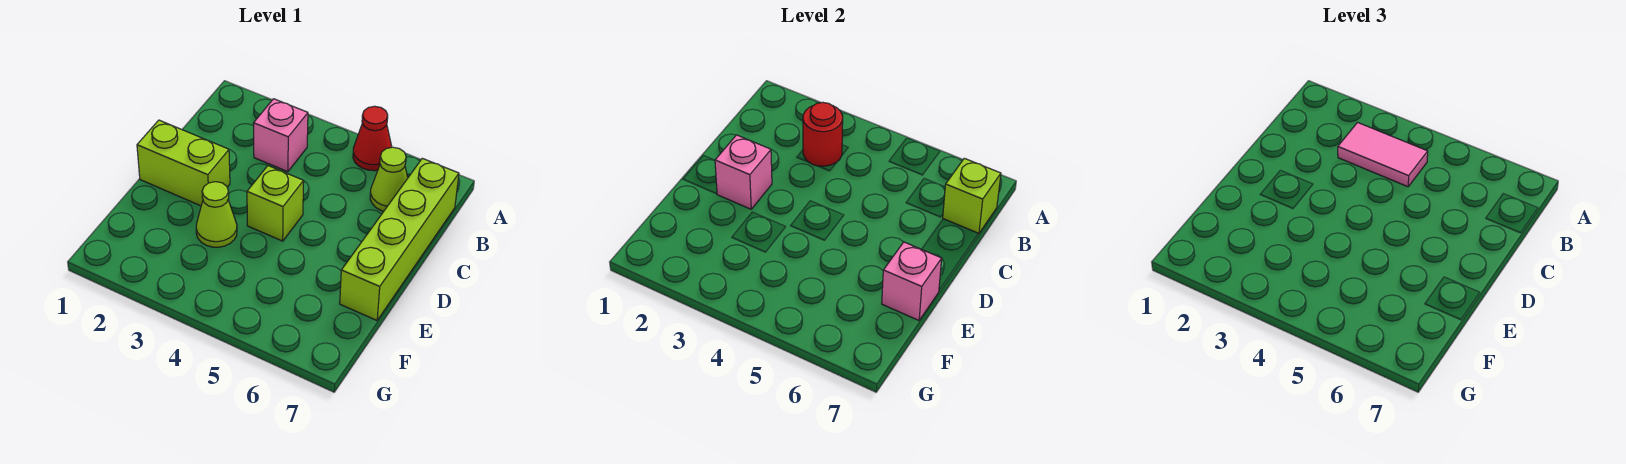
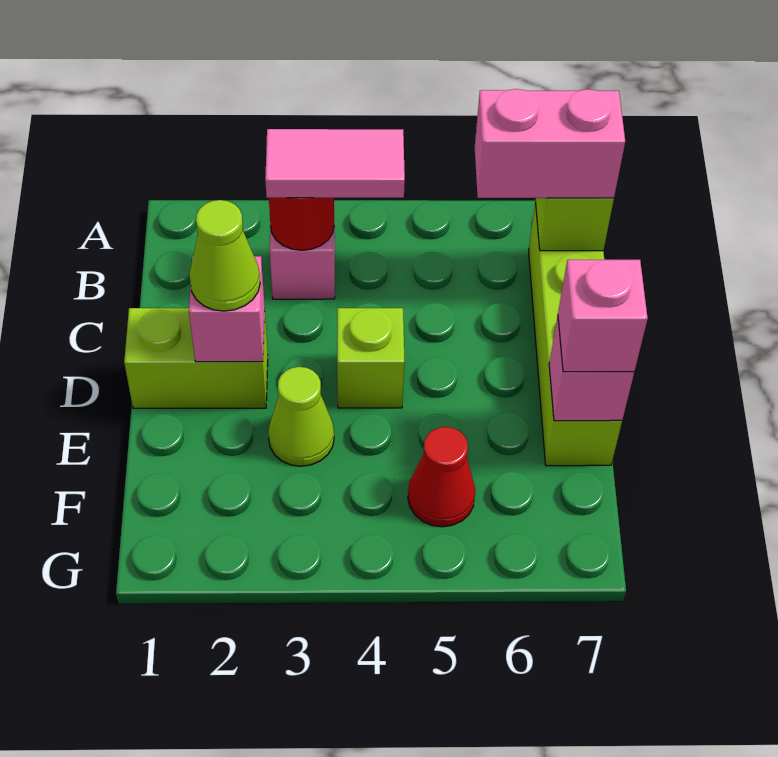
red cone A5 level 1 -> red cone F5 level 1
lime cone B6 level 1 -> lime cone D2 level 3
none -> pink brick B6:B7 level 3
none -> pink brick E7 level 3

